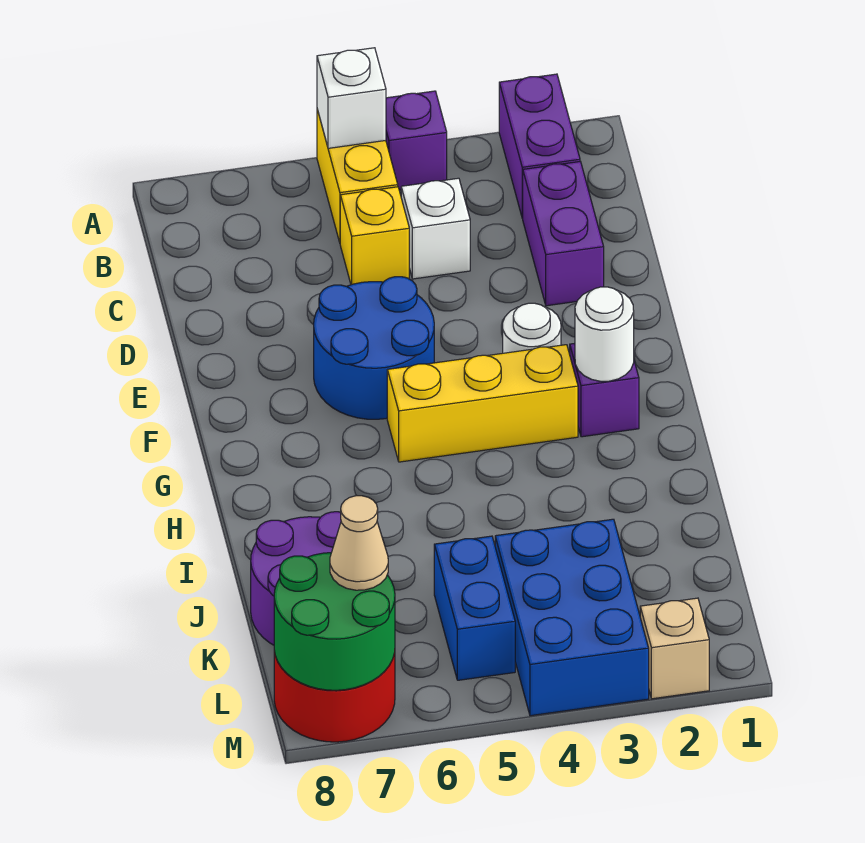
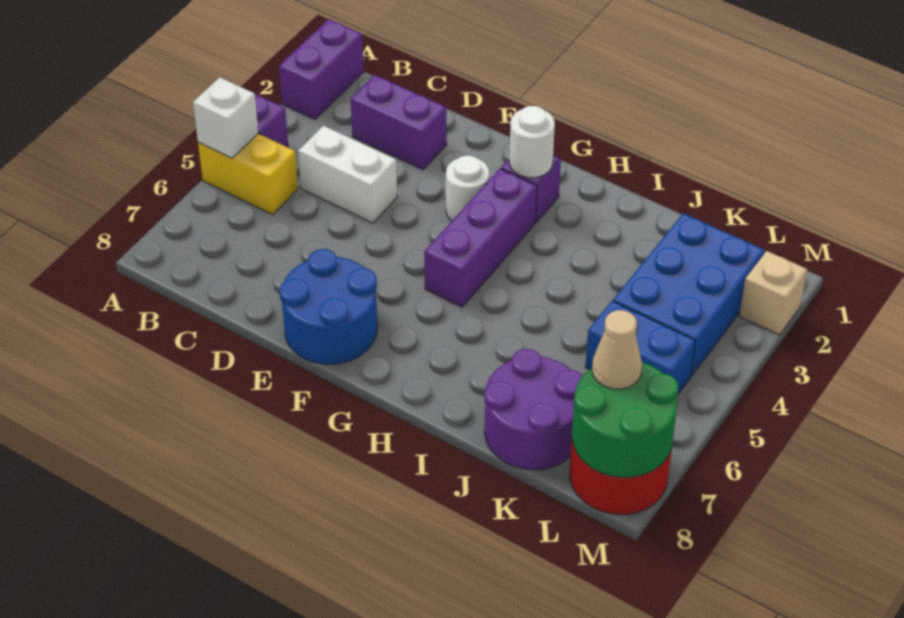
purple brick A2:B2 level 1 -> purple brick A1:A2 level 1
white brick C4 level 1 -> white brick C4:D4 level 1
yellow brick C5 level 1 -> none
blue round brick E5:F6 level 1 -> blue round brick E7:F8 level 1
yellow brick G3:G5 level 1 -> purple brick G3:G5 level 1
blue brick K3:M4 level 1 -> blue brick K2:L4 level 1

